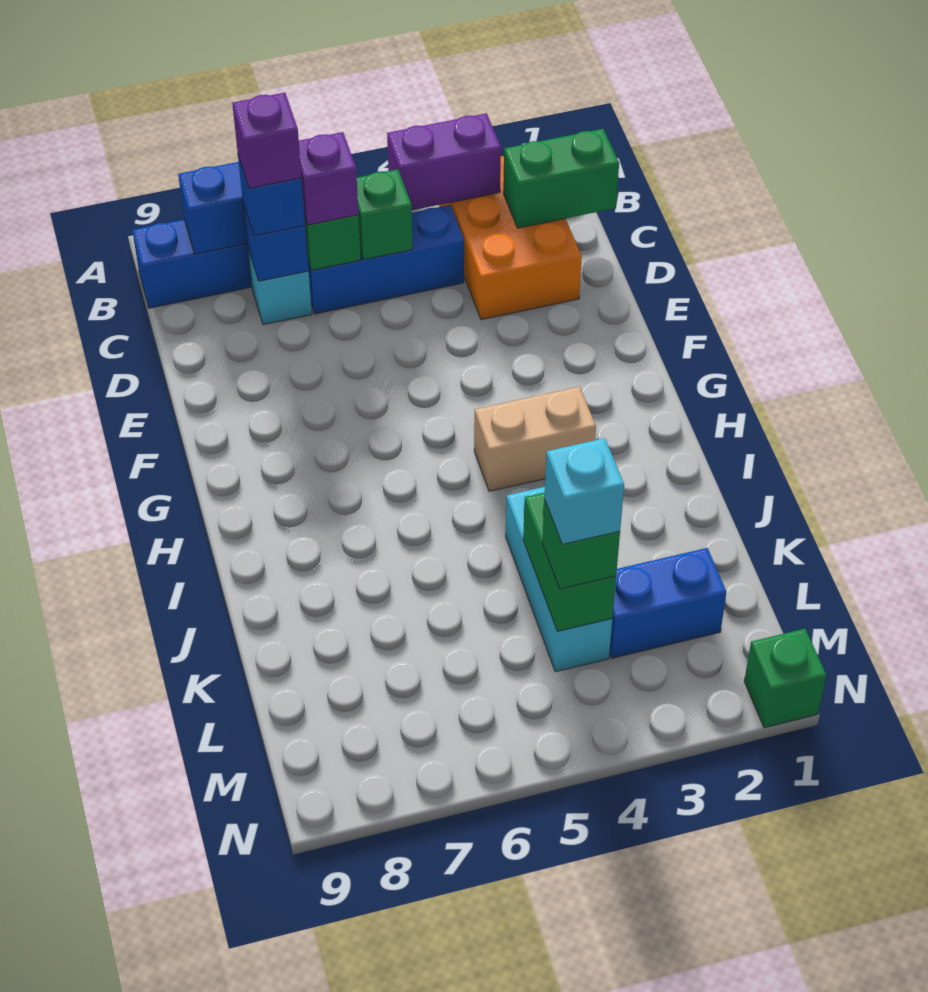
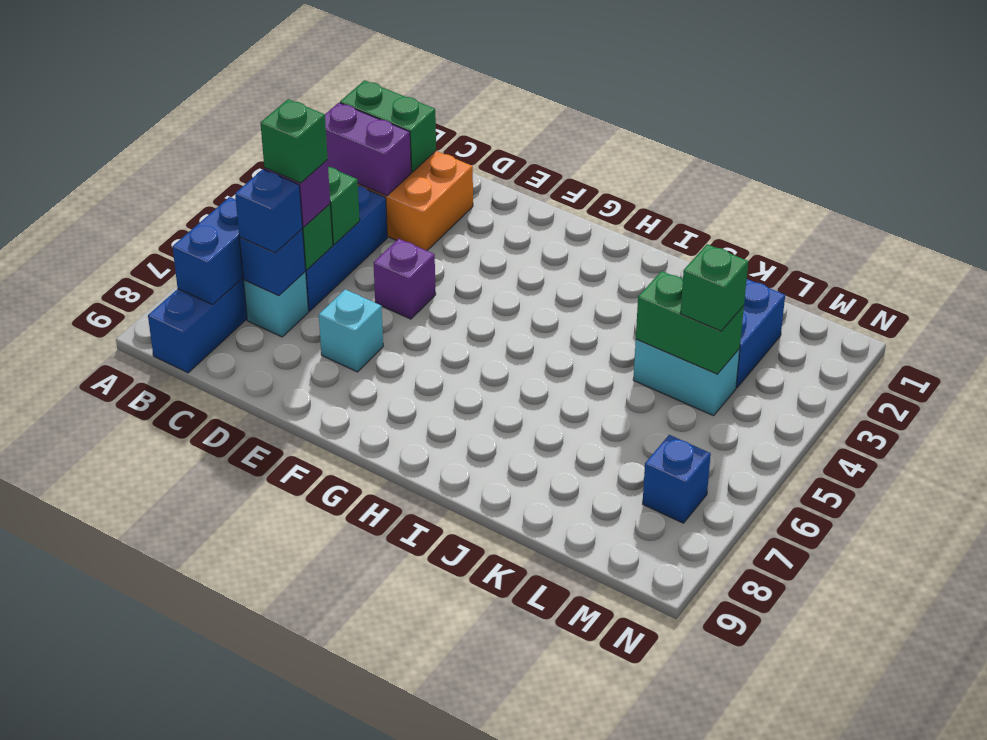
purple brick B3:B4 level 2 -> purple brick B3:C3 level 2
green brick C1:C2 level 2 -> green brick B2:C2 level 2
purple brick C7 level 4 -> purple brick E5 level 1
tan brick H3:H4 level 1 -> none
cyan brick J4:L4 level 1 -> cyan brick K4:L4 level 1
cyan brick L4 level 4 -> cyan brick E7 level 1
none -> blue brick M7 level 1
green brick N1 level 1 -> green brick C6 level 4

